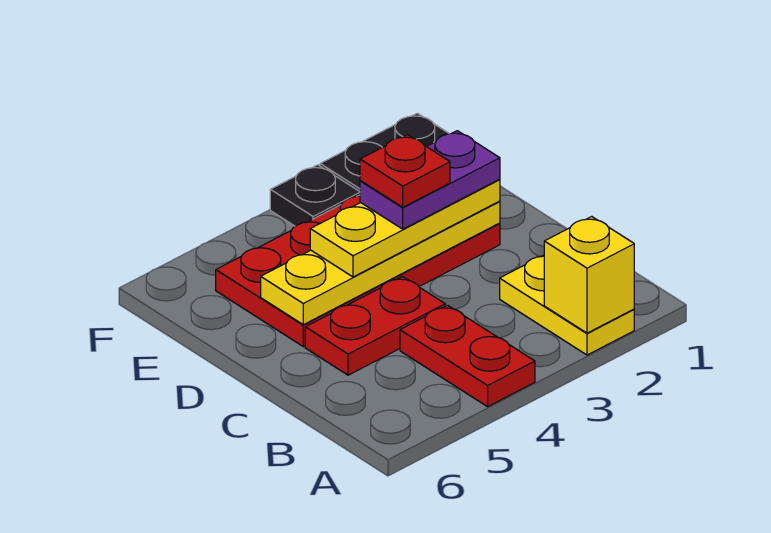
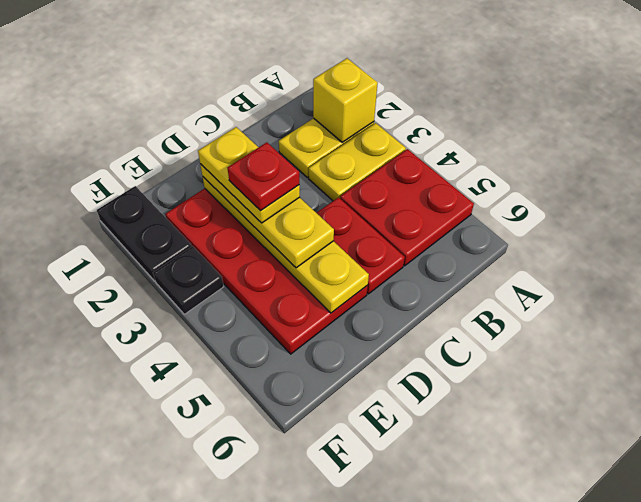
none -> yellow plate A3:B3 level 1
red plate A4:B4 level 1 -> red plate A4:B5 level 1
purple plate D2:D3 level 4 -> yellow plate D2:D3 level 4

